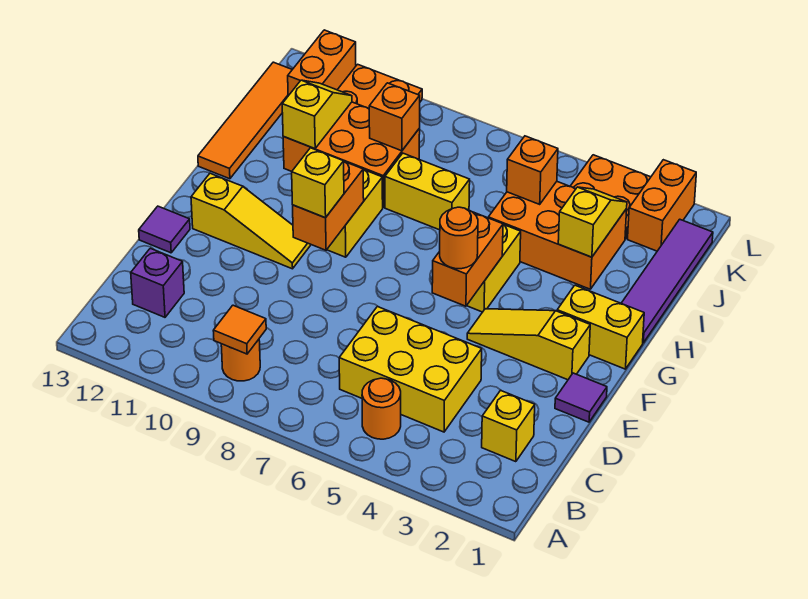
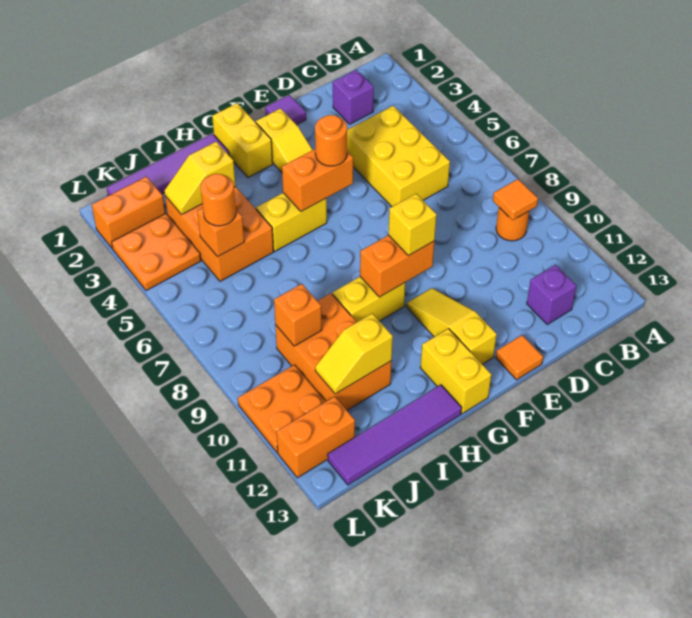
orange round brick B5 level 1 -> orange round brick J5 level 3
yellow brick C2 level 1 -> purple brick C2 level 1
purple tile E13 level 1 -> orange tile E13 level 1
orange tile H13:K13 level 1 -> purple tile H13:K13 level 1
yellow brick I7:I8 level 1 -> yellow brick G12:G13 level 1

